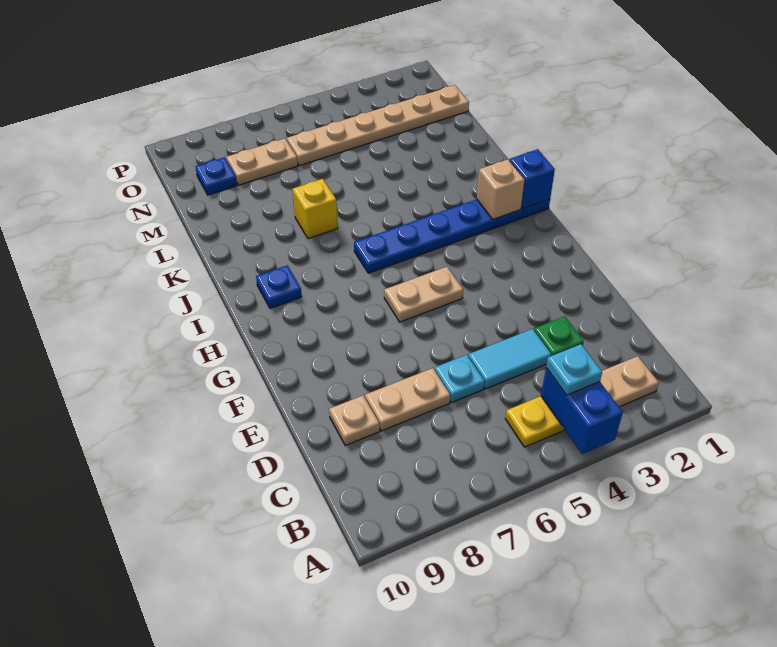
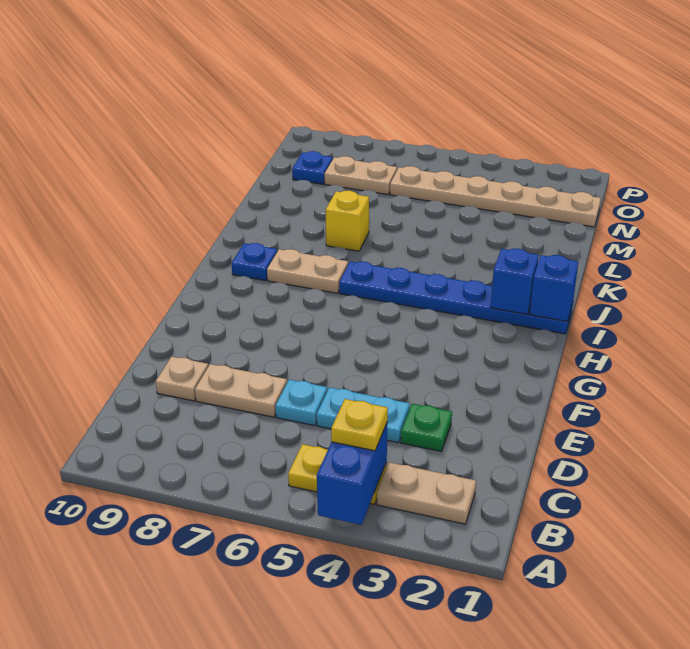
cyan plate B4 level 3 -> yellow plate B4 level 3
cyan tile D4:D5 level 1 -> cyan plate D4:D5 level 1
tan plate G5:G6 level 1 -> tan plate I7:I8 level 1
tan brick I2 level 2 -> blue brick I2 level 2

